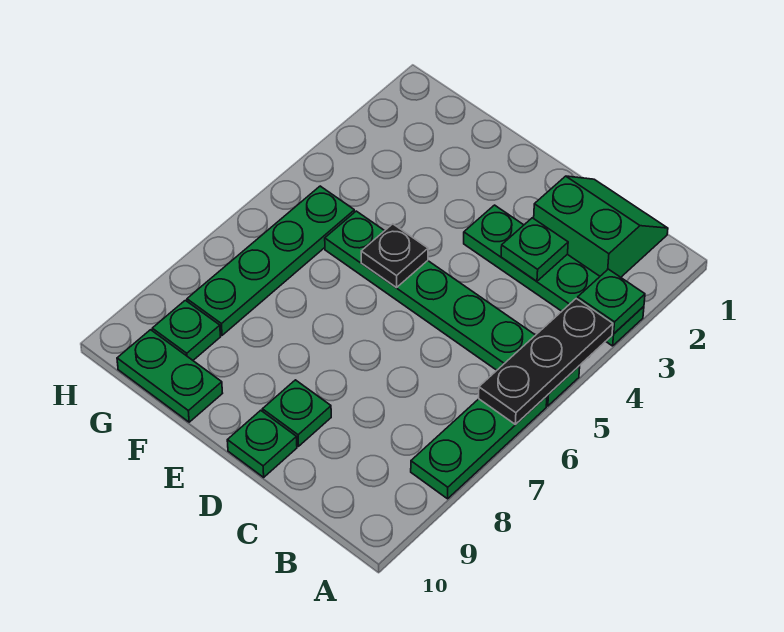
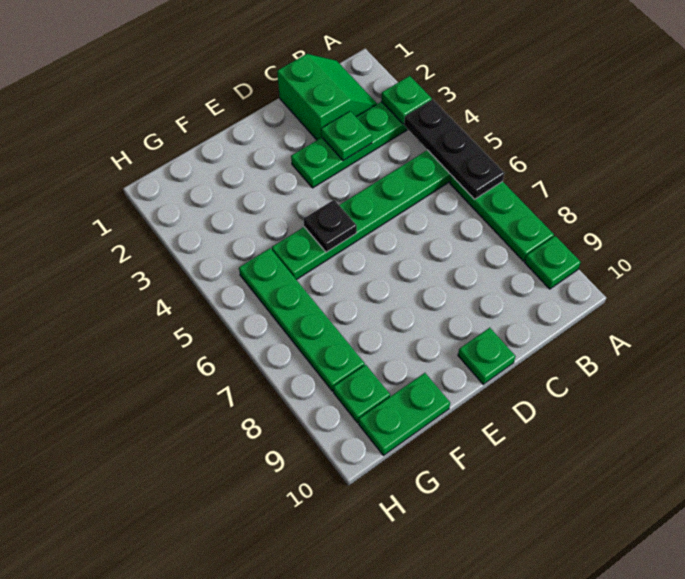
green slope B1:C2 level 1 top 2 -> green slope B1:C2 level 1 top C
green plate D9 level 1 -> green plate A9 level 1

